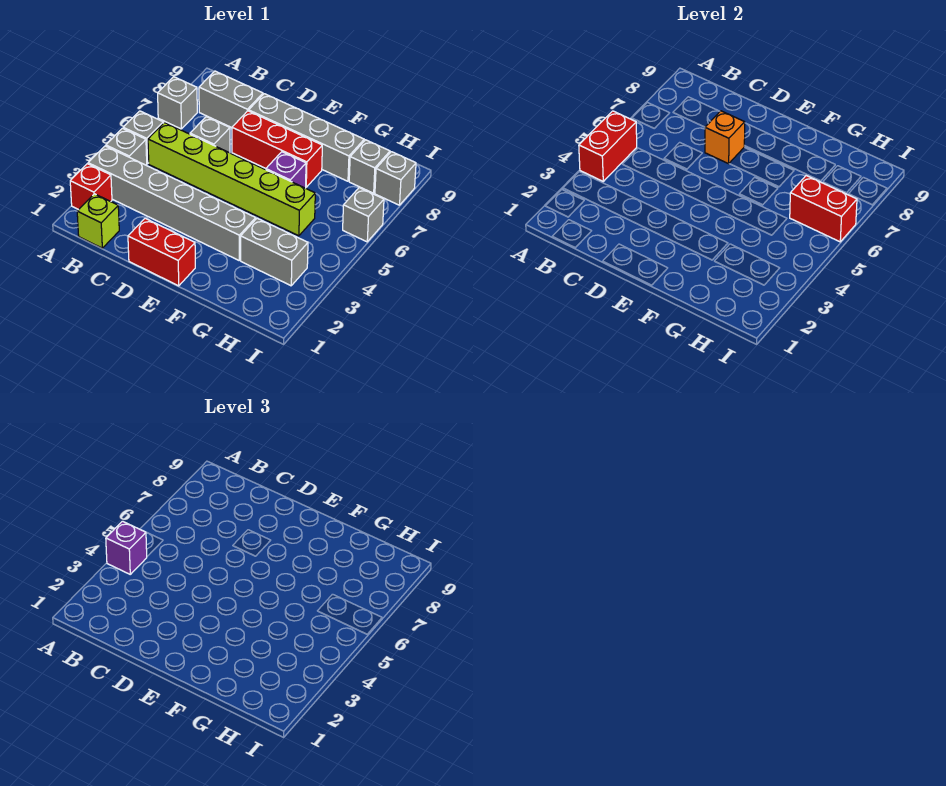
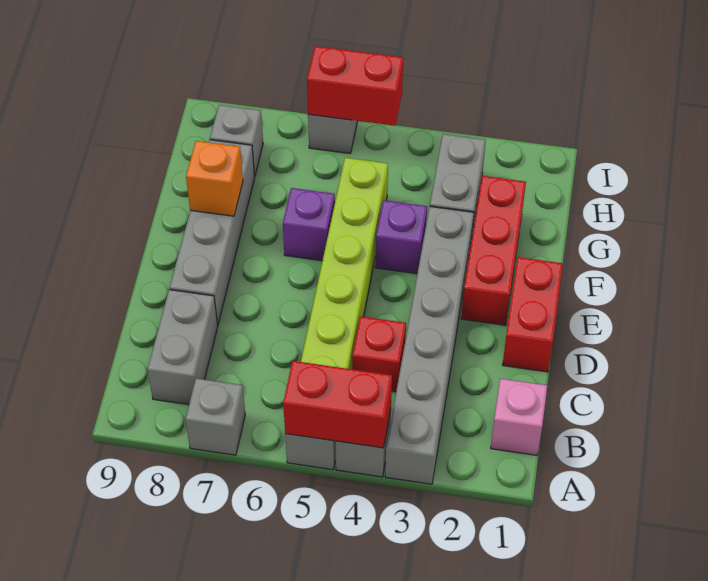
red brick A2 level 1 -> red brick C4 level 1
purple brick A4 level 3 -> purple brick F4 level 1
lime brick B1 level 1 -> pink brick B1 level 1
grey brick C6 level 1 -> none
red brick D7:F7 level 1 -> red brick E2:G2 level 1
orange brick D7 level 2 -> orange brick F8 level 2
red brick H6:I6 level 2 -> red brick I5:I6 level 2
grey brick I8 level 1 -> none

